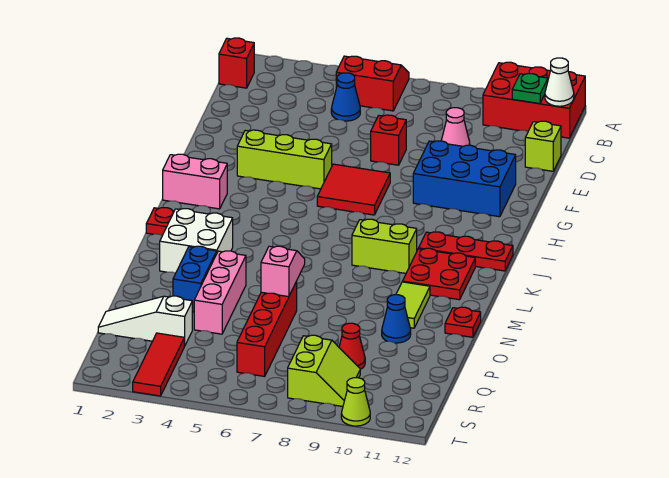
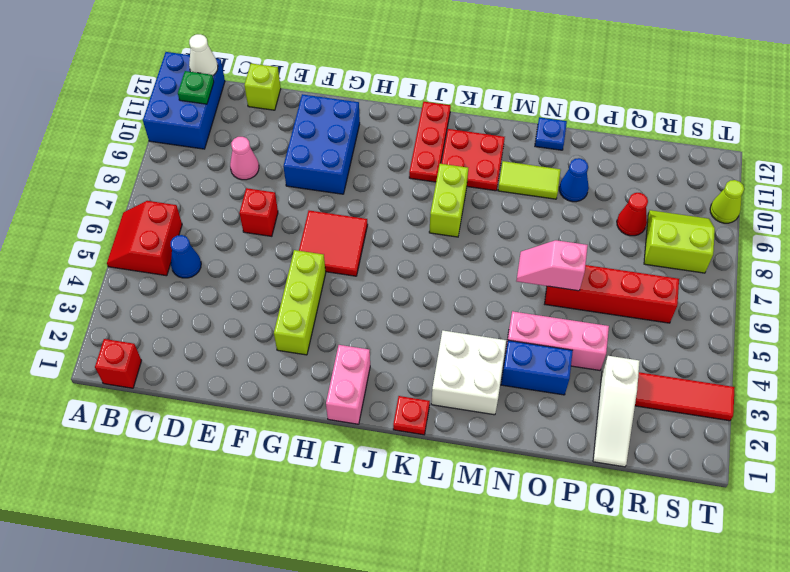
red brick A10:B12 level 1 -> blue brick A10:B12 level 1
red plate N12 level 1 -> blue plate N12 level 1

